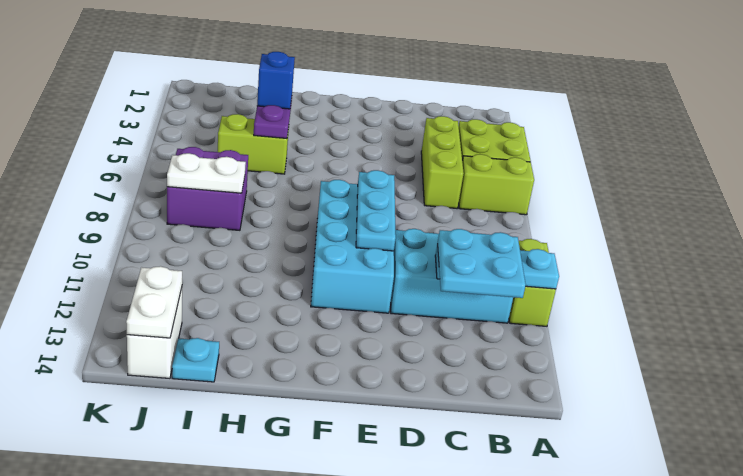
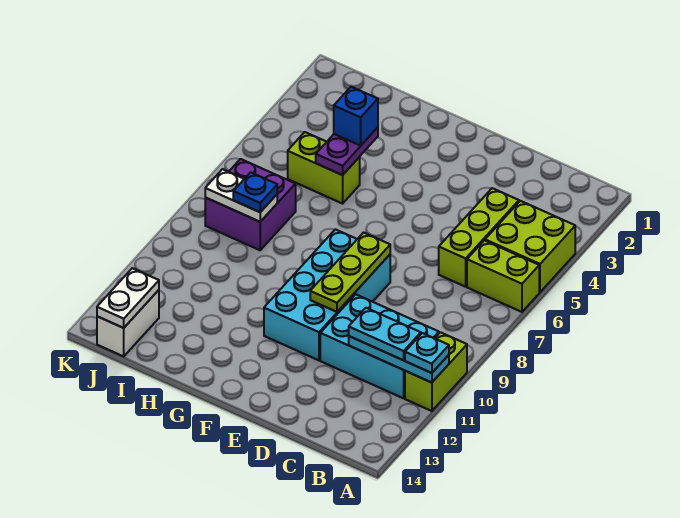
cyan plate B11:C12 level 3 -> cyan plate B11:C11 level 3
cyan plate E8:E10 level 2 -> lime plate E8:E10 level 2
none -> blue plate I8 level 3
cyan plate I14 level 1 -> cyan plate A11 level 3

